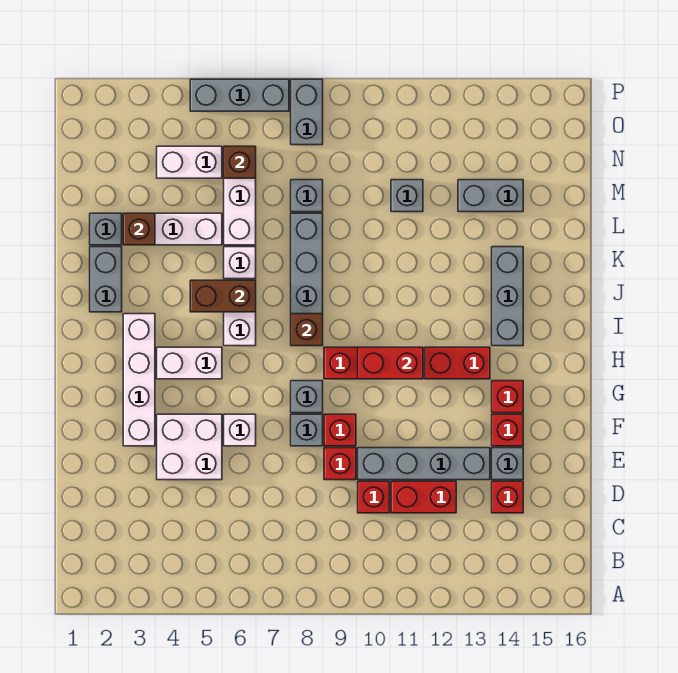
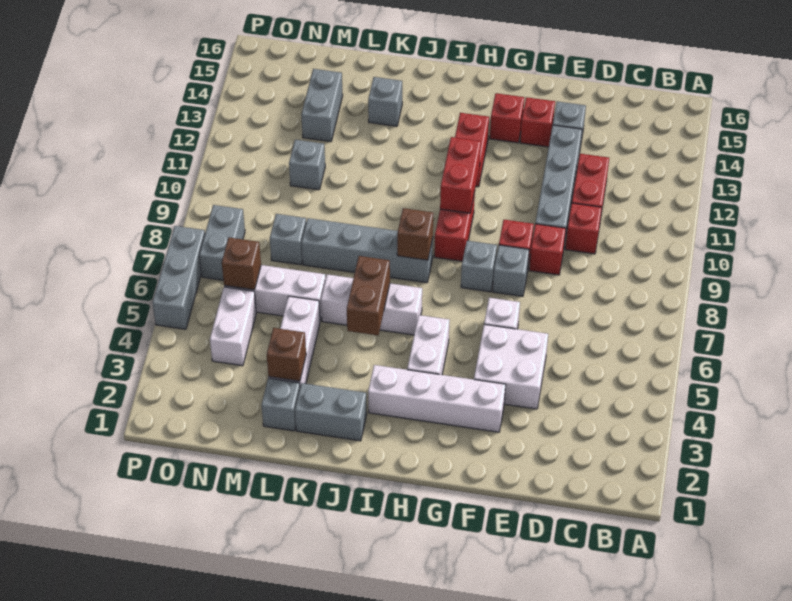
red brick D14 level 1 -> none
grey brick I14:K14 level 1 -> grey brick K14 level 1
grey brick O8:P8 level 1 -> grey brick O7:O8 level 1

